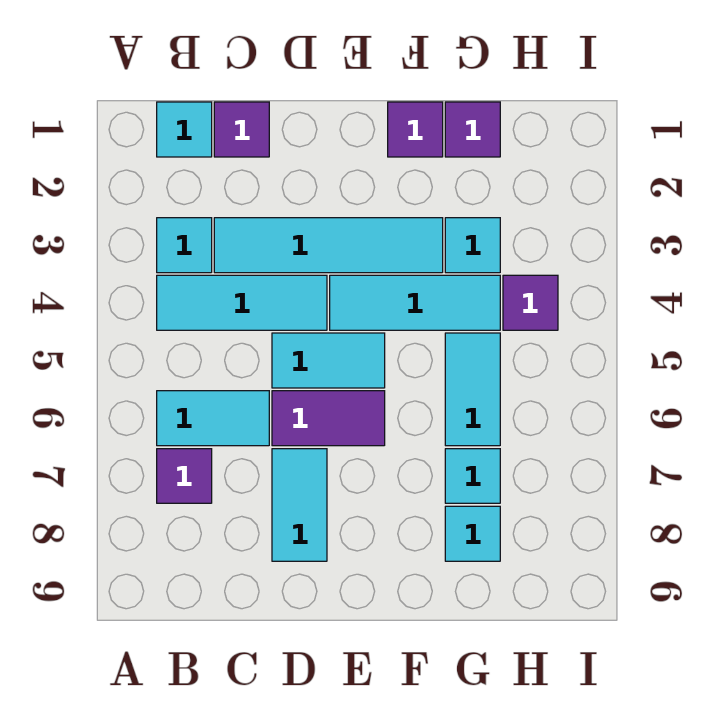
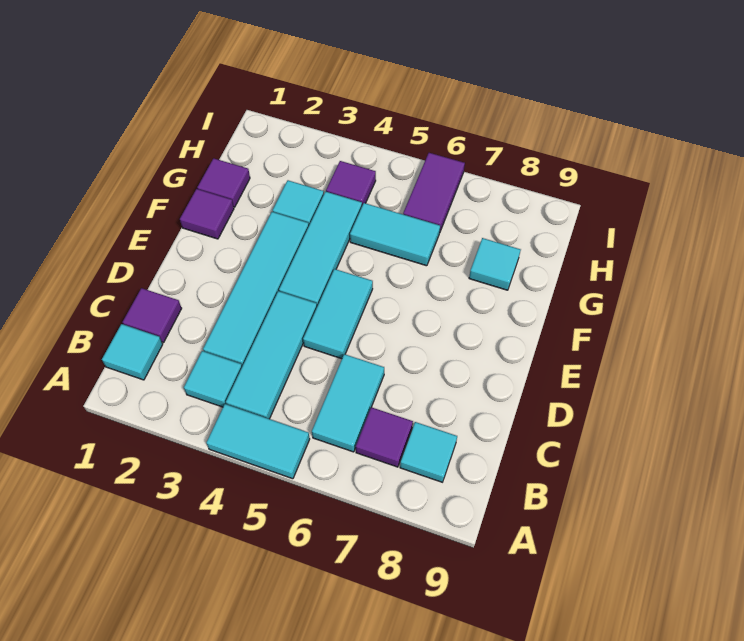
purple tile D6:E6 level 1 -> purple tile H6:I6 level 1
cyan tile D7:D8 level 1 -> cyan tile A4:A5 level 1
cyan tile G7 level 1 -> cyan tile B8 level 1

